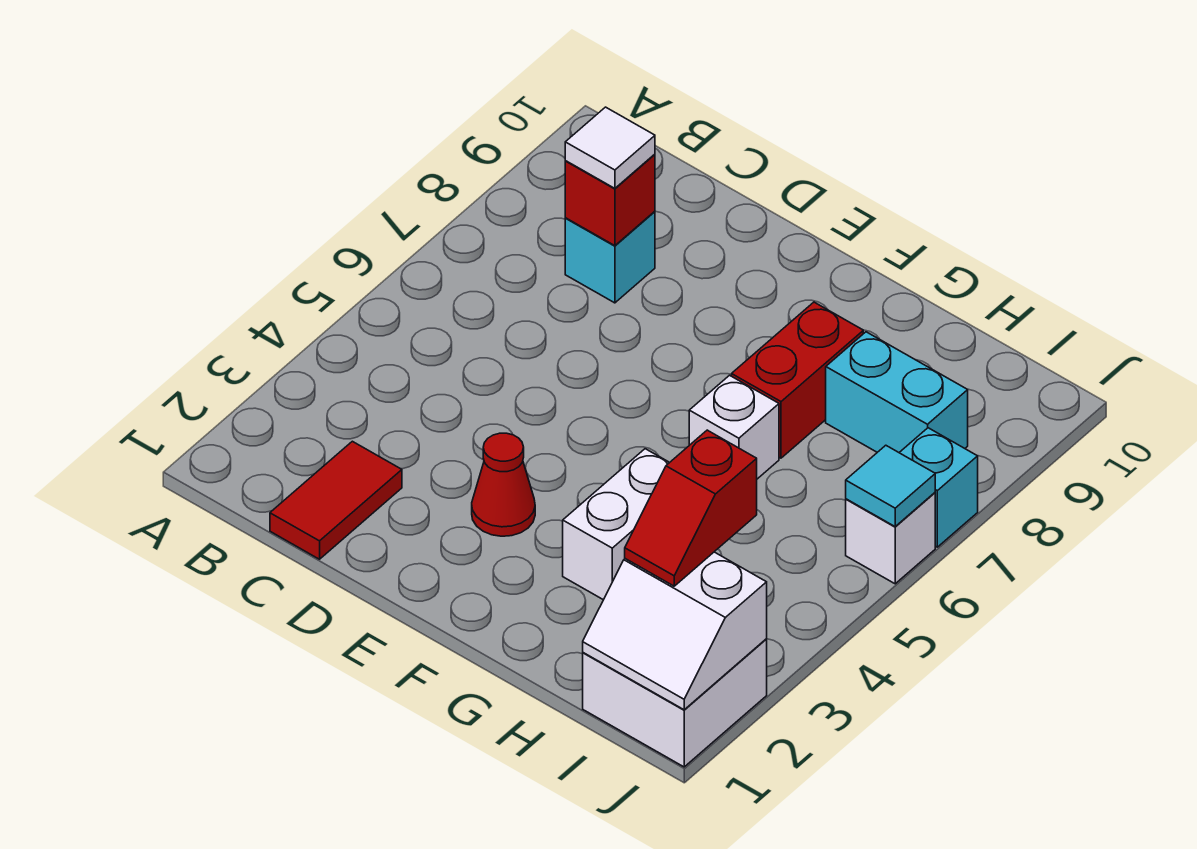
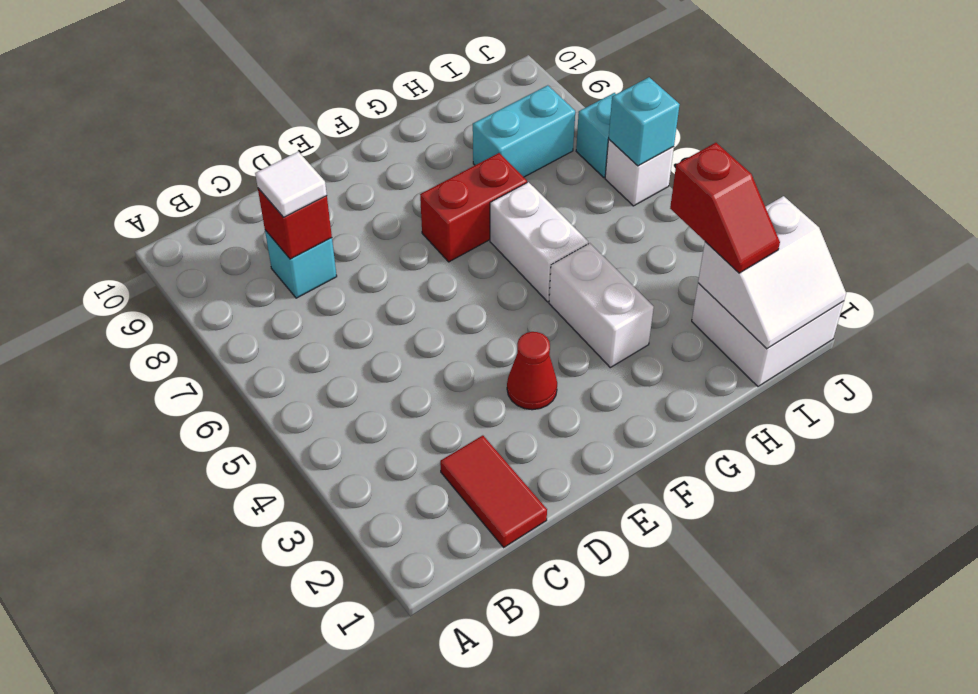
white brick G6 level 1 -> white brick G5:G6 level 1
red brick G7:G8 level 1 -> red brick F7:G7 level 1
cyan tile J6 level 2 -> cyan brick J6 level 2

